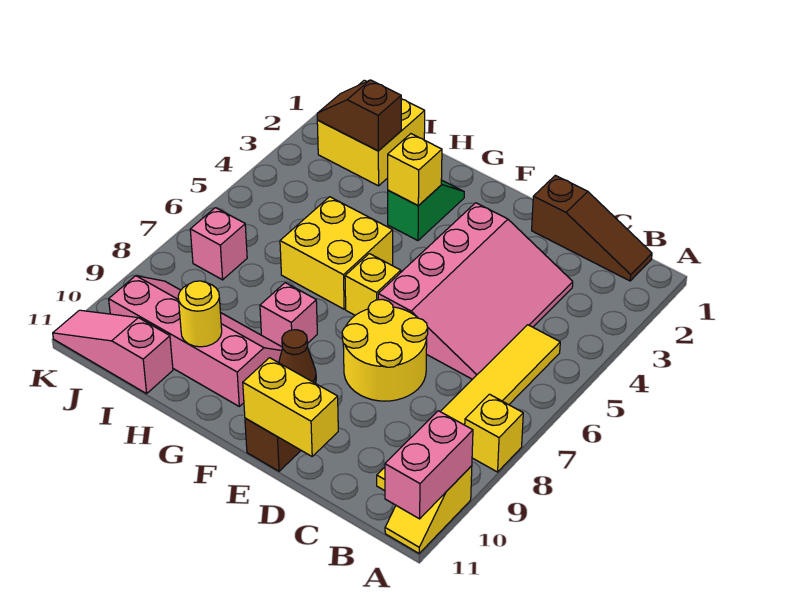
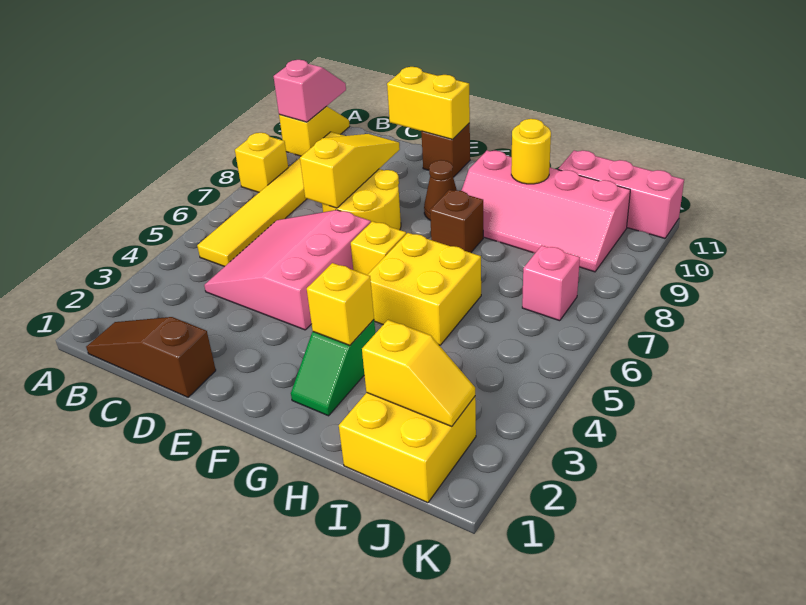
pink brick A10:A11 level 2 -> pink slope A10:A11 level 2 top 10
pink slope C3:E6 level 1 top E -> pink slope C4:E6 level 1 top E
none -> yellow slope D7:D9 level 2 top 7
pink brick G8 level 1 -> brown brick G8 level 1
brown slope I2:J2 level 2 top I -> yellow slope I2:J2 level 2 top I
pink slope I11:K11 level 1 top I -> pink brick I11:K11 level 1

